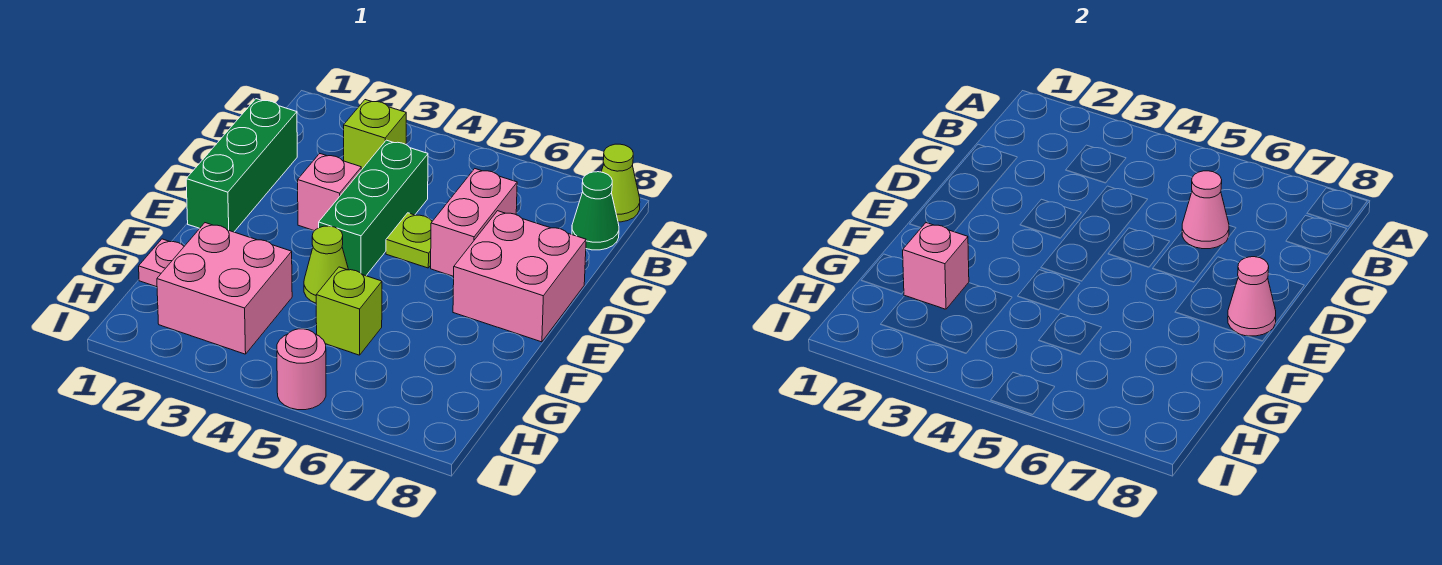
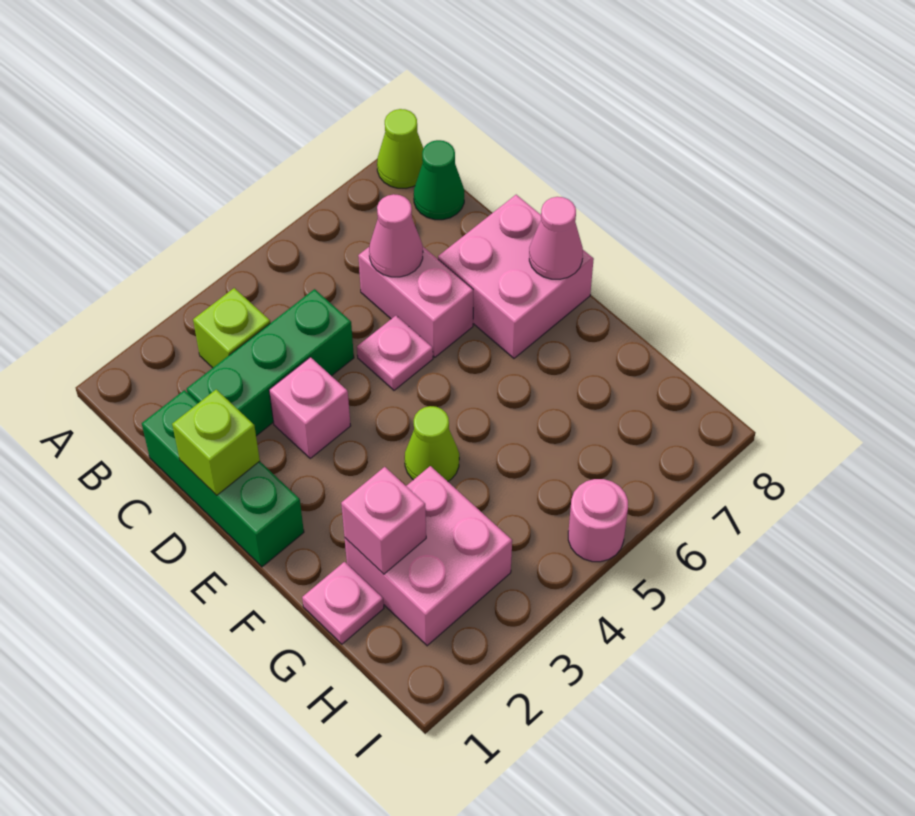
green brick C4:E4 level 1 -> green brick C2:C4 level 1
lime plate D5 level 1 -> pink plate D5 level 1
lime brick G5 level 1 -> lime brick D1 level 2

